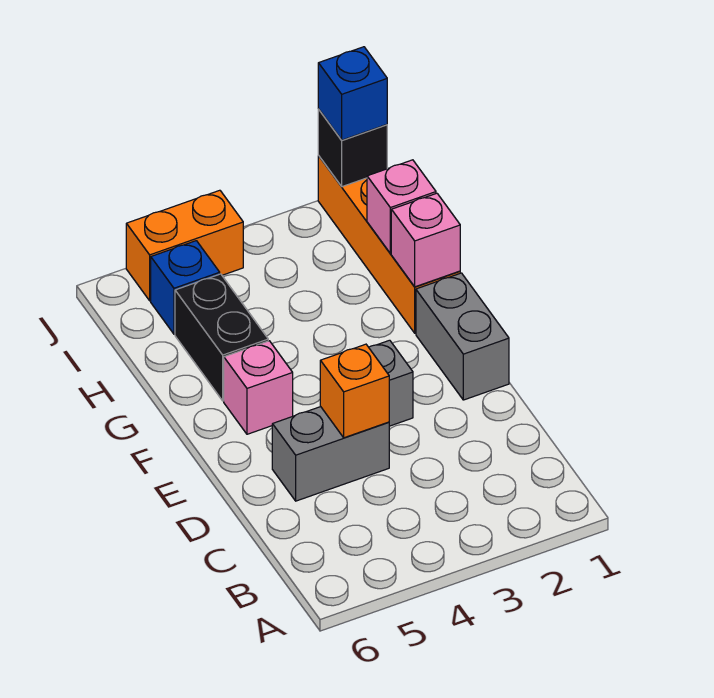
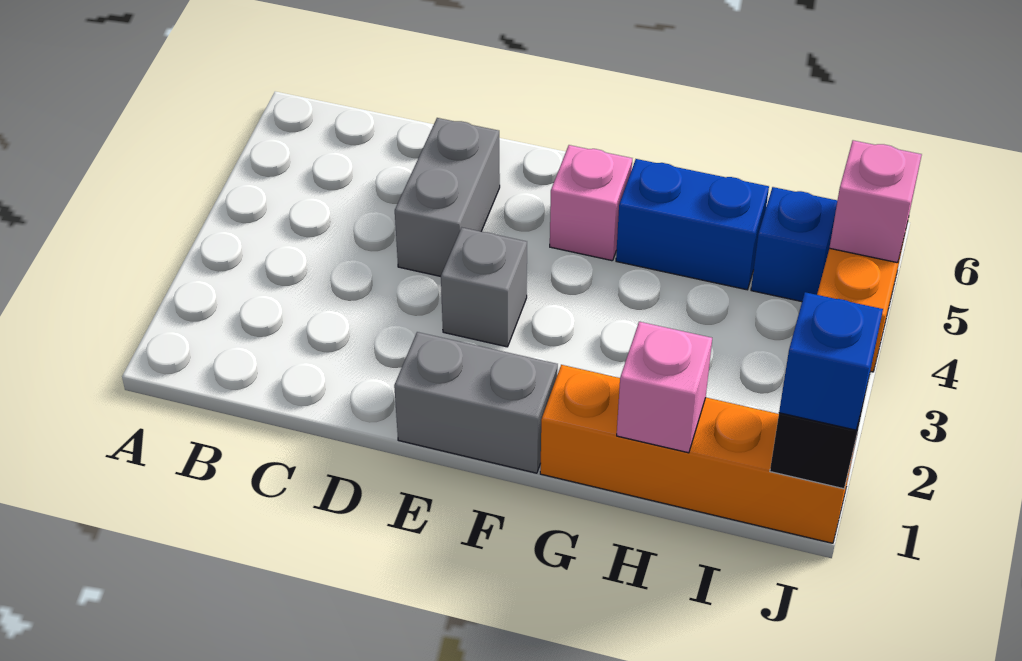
orange brick D4 level 2 -> none
pink brick G1 level 2 -> pink brick J5 level 2
black brick G5:H5 level 1 -> blue brick G5:H5 level 1

